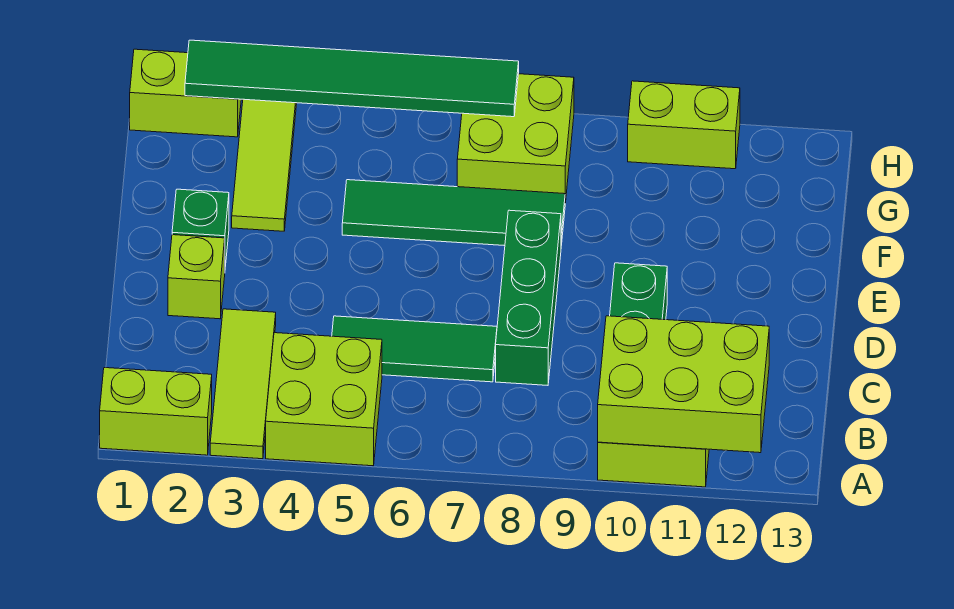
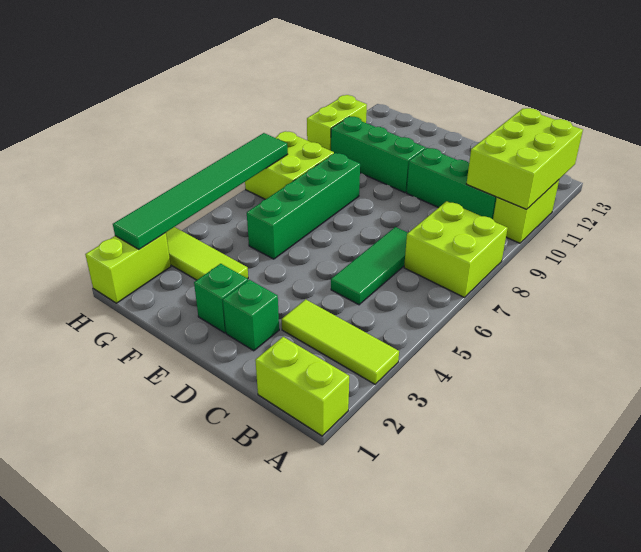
lime brick A1:A2 level 1 -> lime brick A1:B1 level 1
lime brick A4:B5 level 1 -> lime brick A7:B8 level 1
green brick C8:E8 level 1 -> green brick E10:G10 level 1
lime brick D2 level 1 -> green brick D2 level 1
green tile F5:F8 level 1 -> green brick F5:F8 level 1

